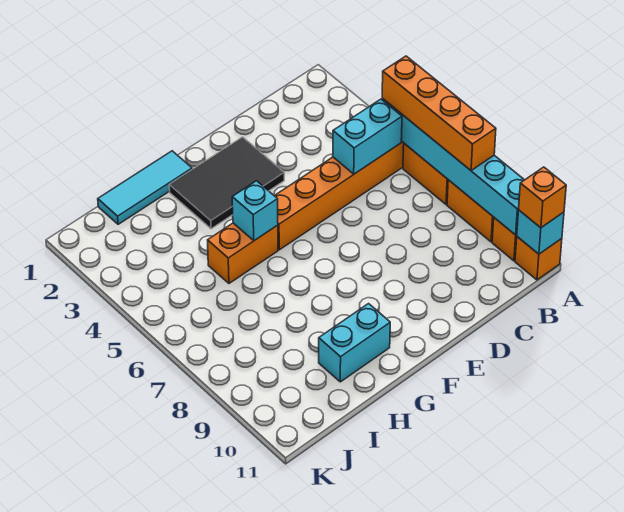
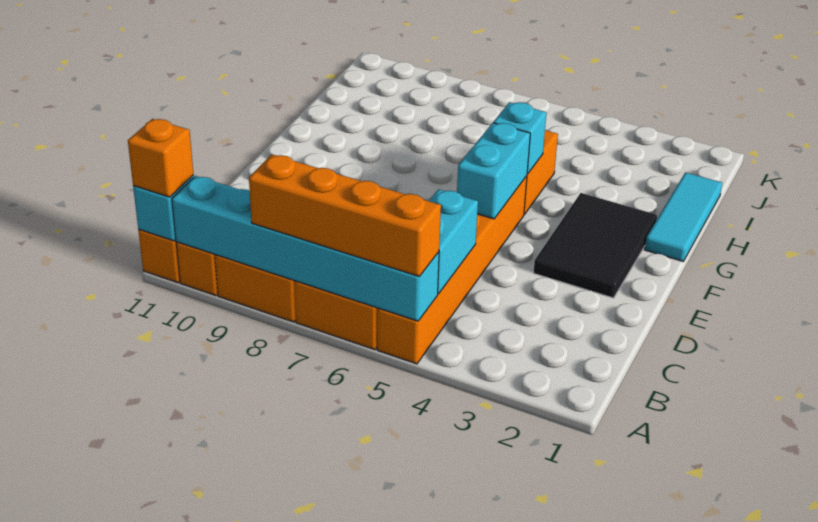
cyan brick G10:H10 level 1 -> cyan brick E5:F5 level 2

